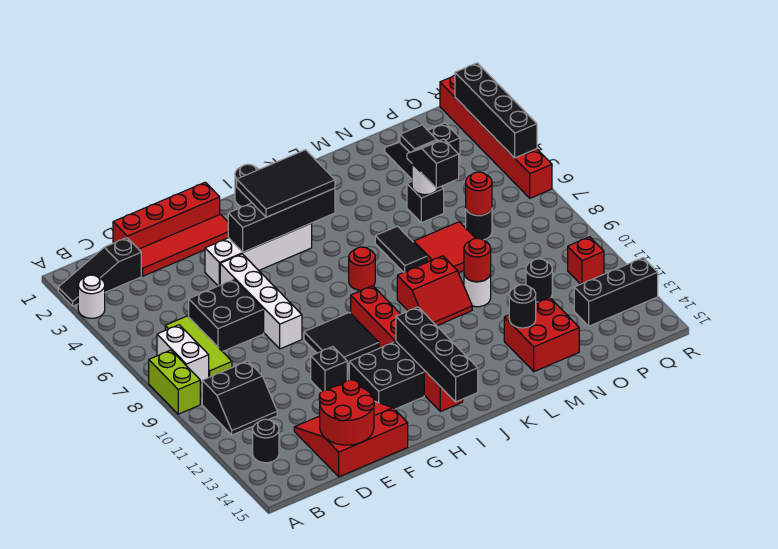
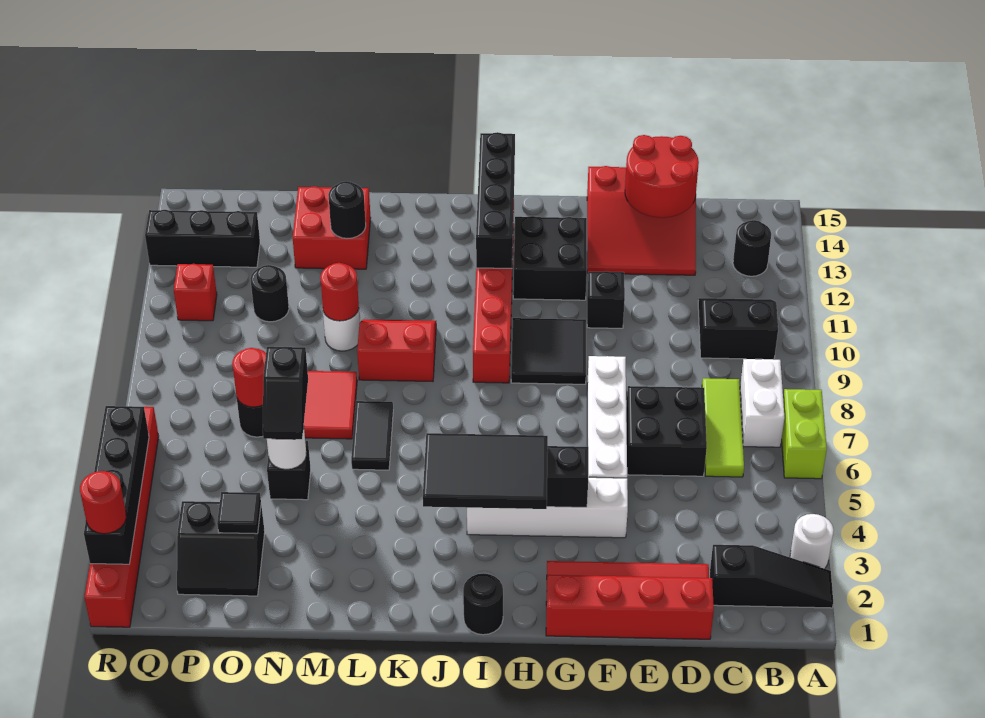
lime brick A8:A9 level 1 -> lime brick A6:A7 level 1
red round brick J7 level 1 -> red round brick R2 level 3

